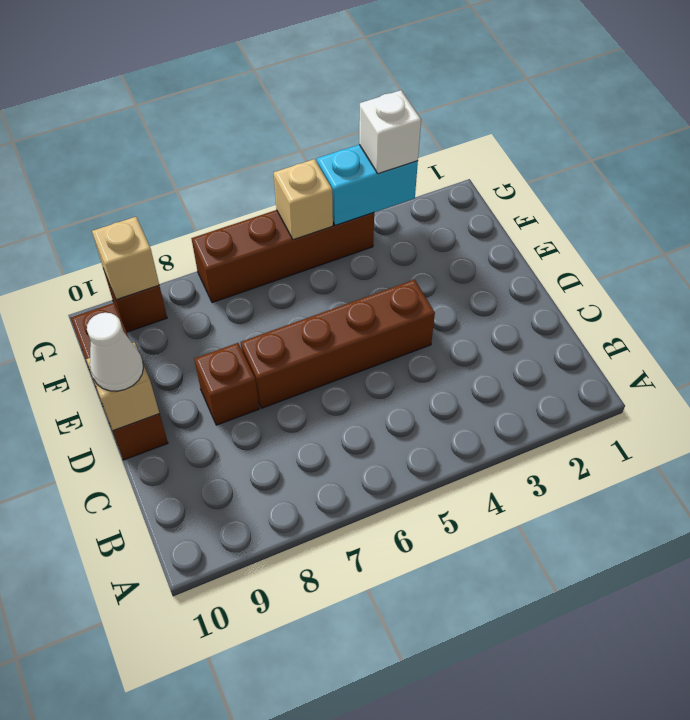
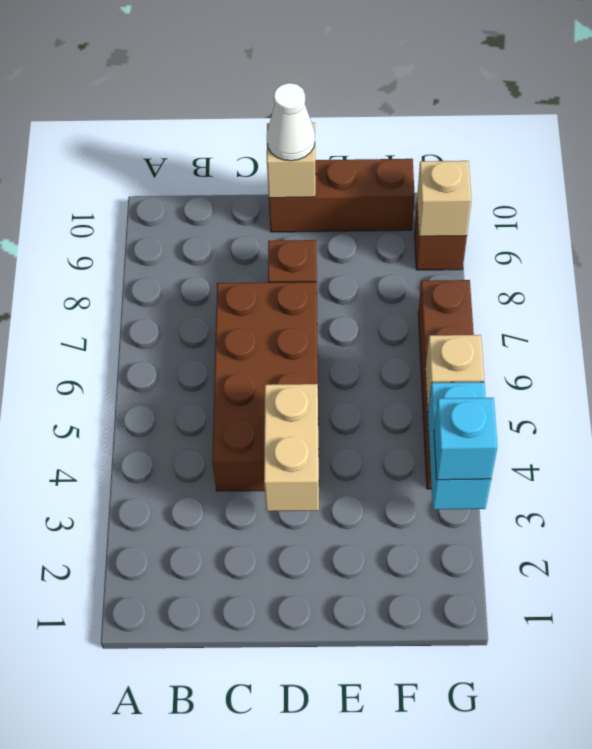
none -> tan brick D3:D4 level 2
brown brick D4:D7 level 1 -> brown brick C4:D7 level 1
white brick G3 level 3 -> cyan brick G3 level 3

